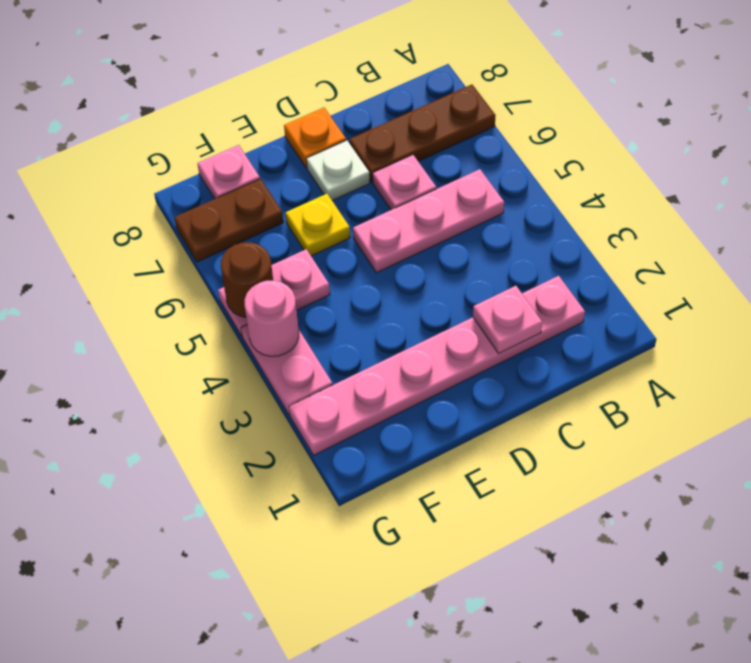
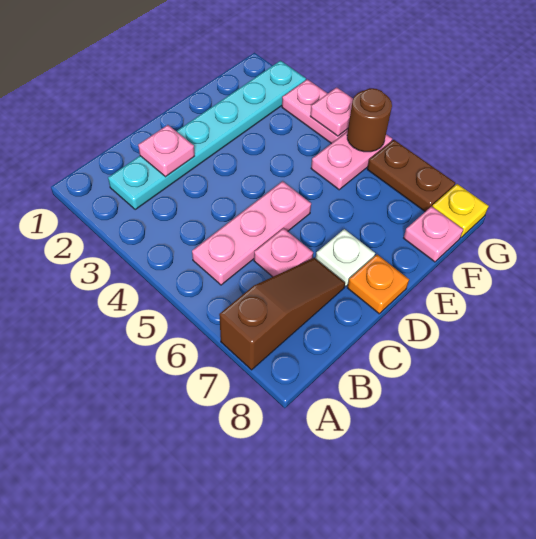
brown plate A7:C7 level 1 -> brown slope A7:C7 level 1 top A
pink plate B2:G2 level 1 -> cyan plate B2:G2 level 1
yellow plate E6 level 1 -> yellow plate G8 level 1
brown plate F7:G7 level 1 -> brown plate G6:G7 level 1
pink round brick G4 level 2 -> pink plate G4 level 2

